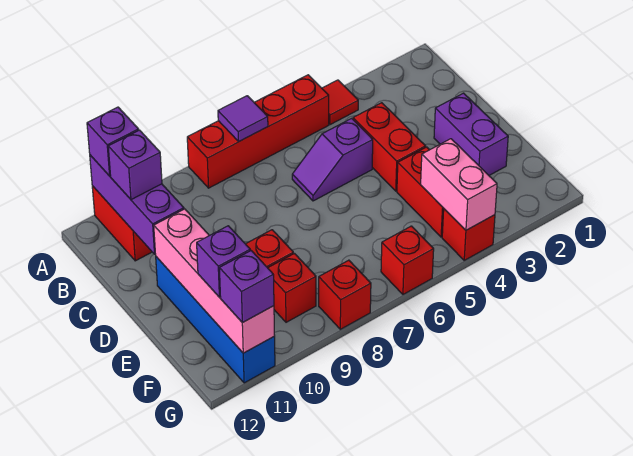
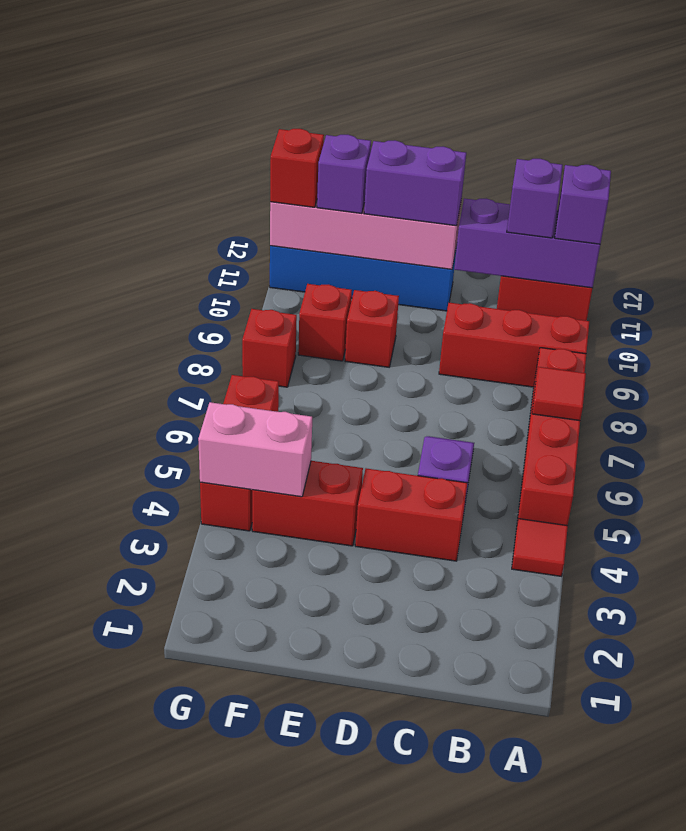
purple tile A7 level 2 -> red tile A7 level 2
none -> red brick A9:C9 level 1
purple brick D2:E2 level 1 -> purple brick D11:E11 level 3
purple brick G11 level 3 -> red brick G11 level 3

